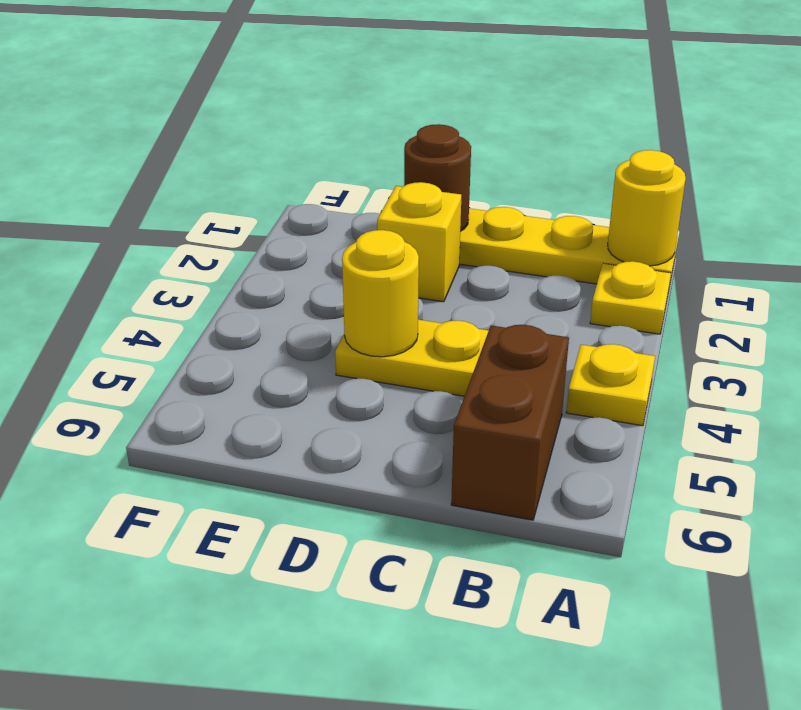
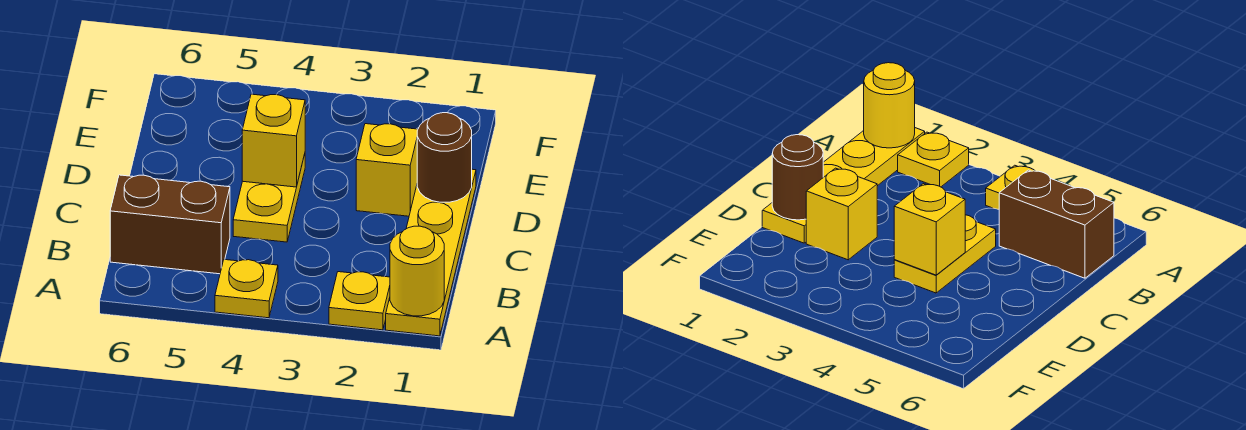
yellow round brick D4 level 2 -> yellow brick D4 level 2

